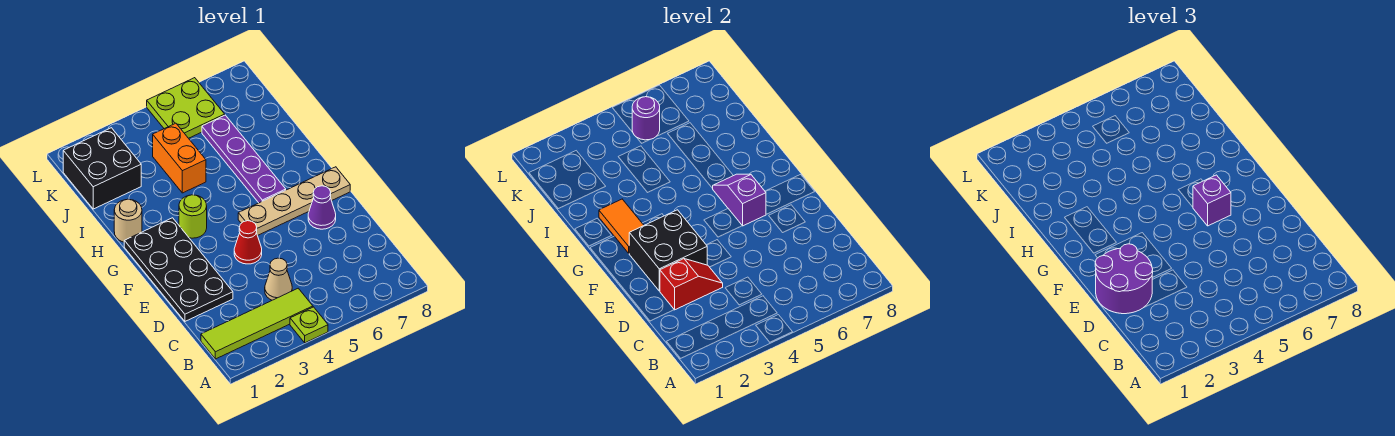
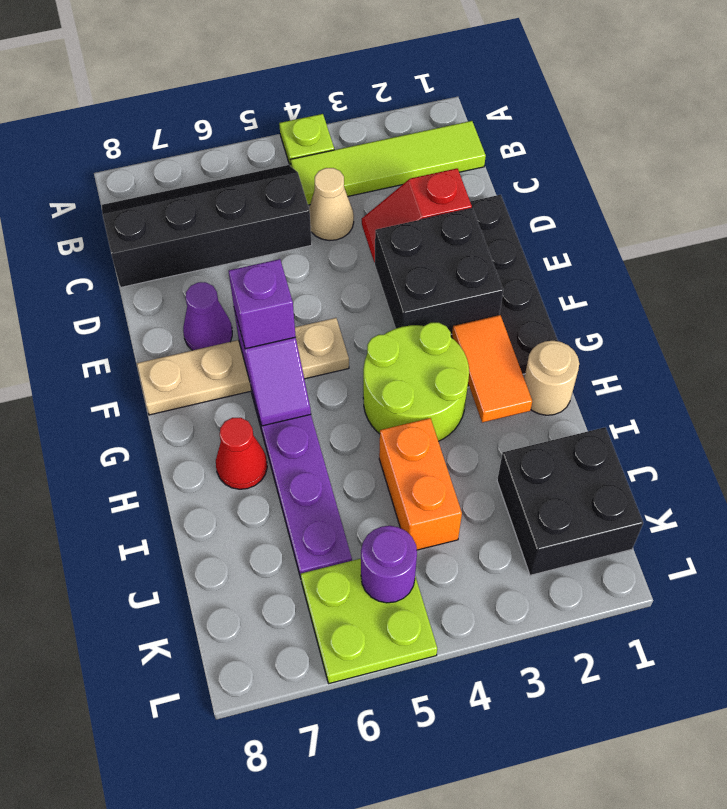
none -> black slope B5:C8 level 1 top C
purple round brick D1:E2 level 3 -> none
red cone E4 level 1 -> red cone H7 level 1
lime round brick G3 level 1 -> lime round brick G3:H4 level 1

